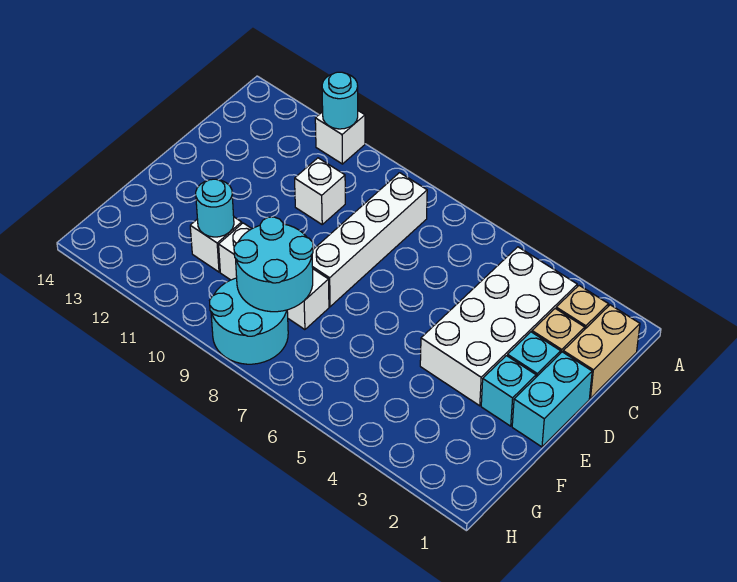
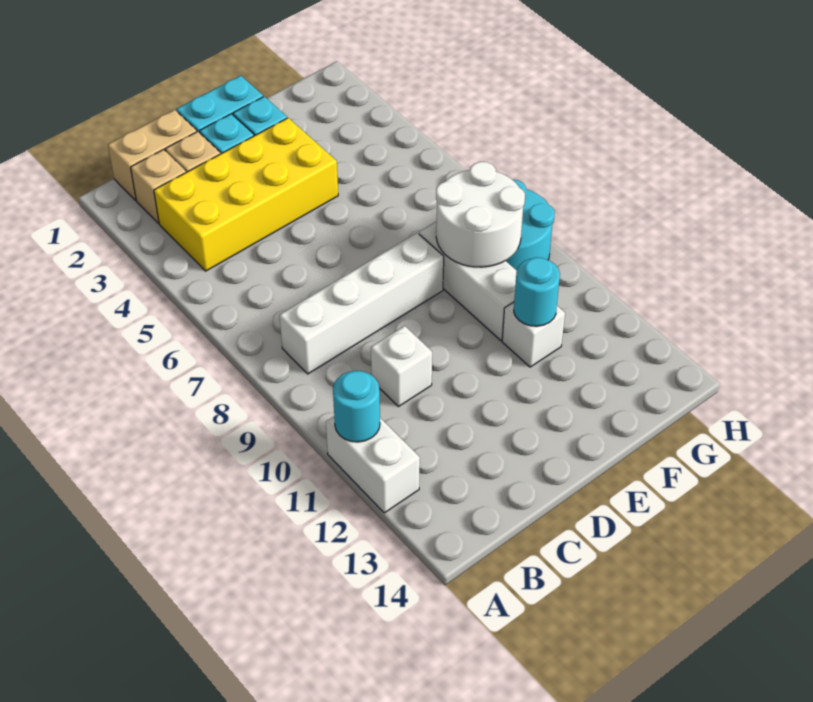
white brick A11 level 1 -> white brick A11:A12 level 1
white brick B3:E4 level 1 -> yellow brick B3:E4 level 1
cyan round brick F8:G9 level 2 -> white round brick F8:G9 level 2

